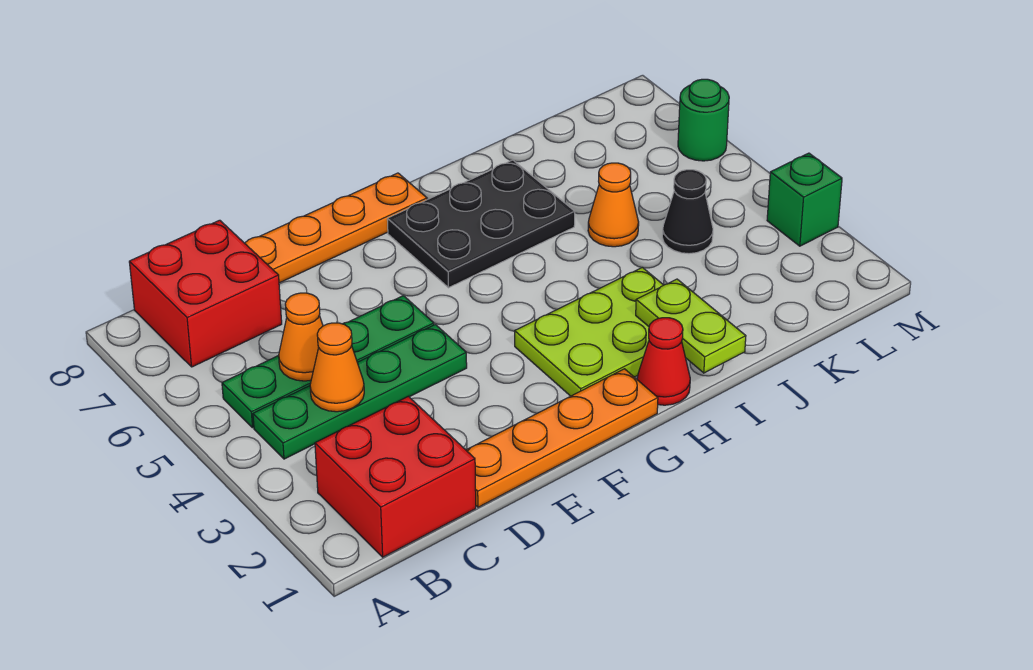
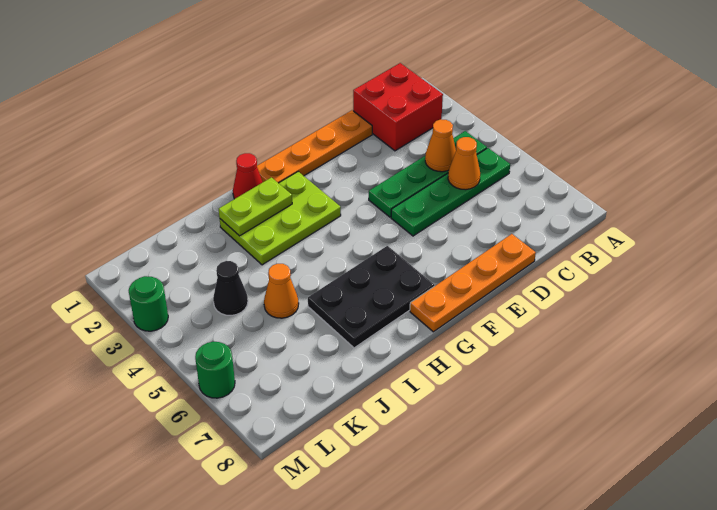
red brick B7:C8 level 1 -> none
lime plate I1:I2 level 2 -> lime plate H2:I2 level 2
green brick M3 level 1 -> green round brick M3 level 1

